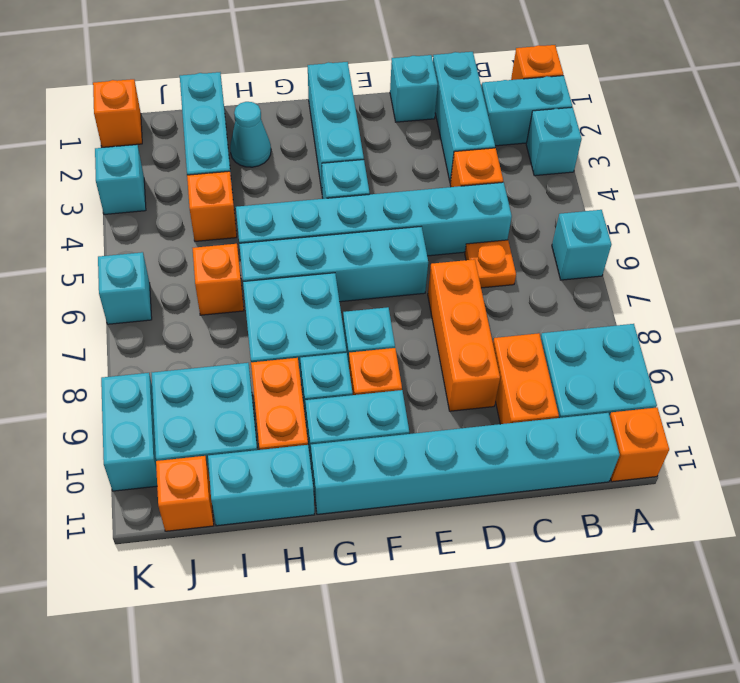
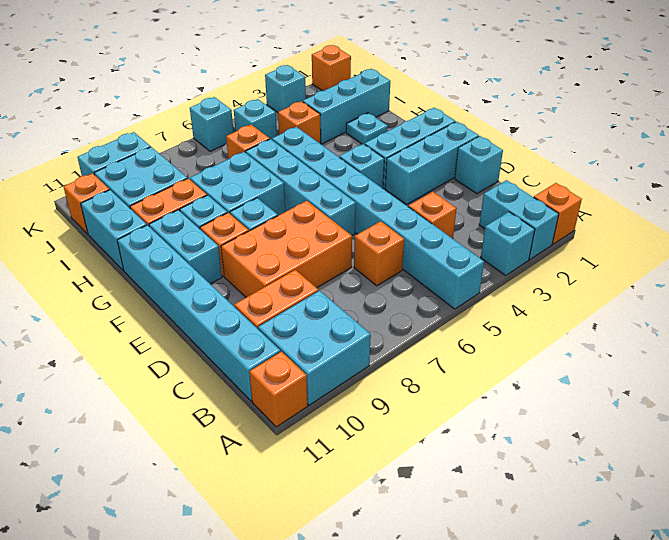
cyan brick A6 level 1 -> cyan brick J5 level 1
cyan brick C1:C3 level 1 -> cyan brick E1:E3 level 1
cyan brick C5:H5 level 1 -> cyan brick A5:H5 level 1
orange plate C6 level 1 -> orange brick C6 level 1
orange brick D7:D9 level 1 -> orange brick D7:E9 level 1
cyan cone H2 level 1 -> cyan plate H2 level 1

